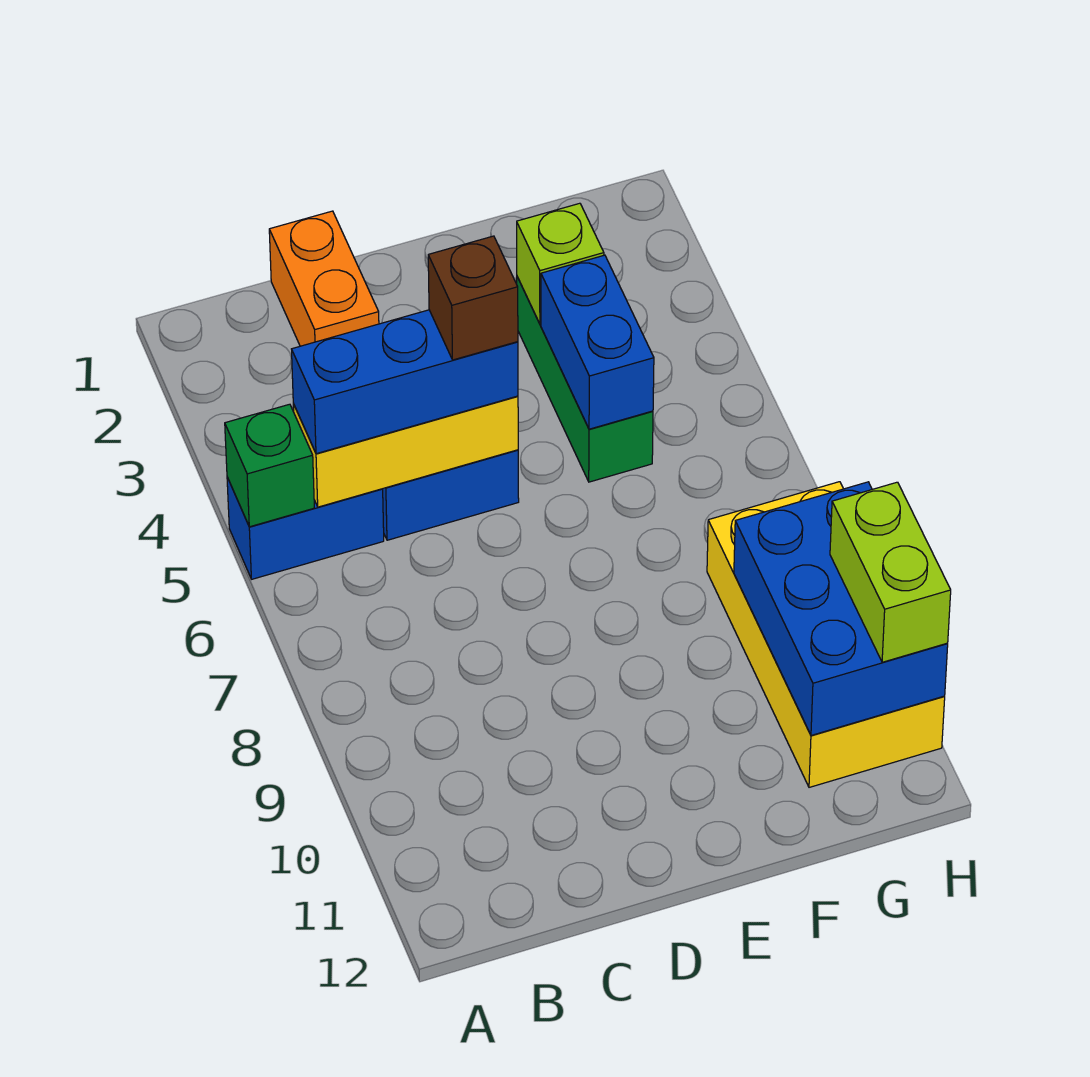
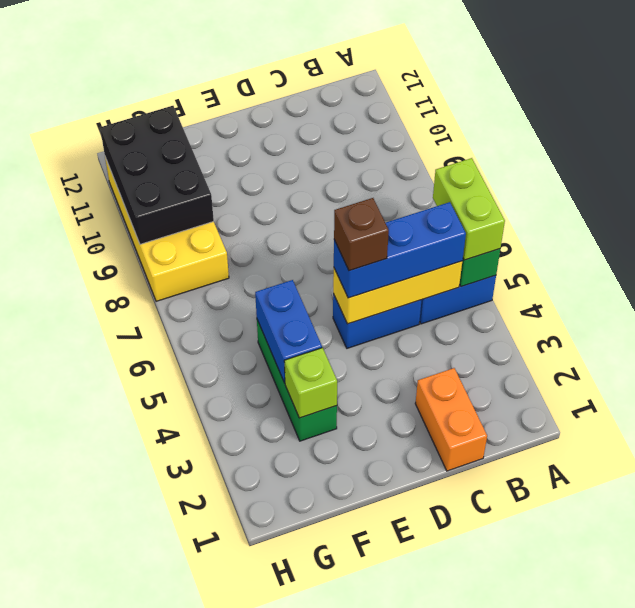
blue brick G9:H11 level 2 -> black brick G9:H11 level 2
lime brick H10:H11 level 3 -> lime brick A5:A6 level 3

